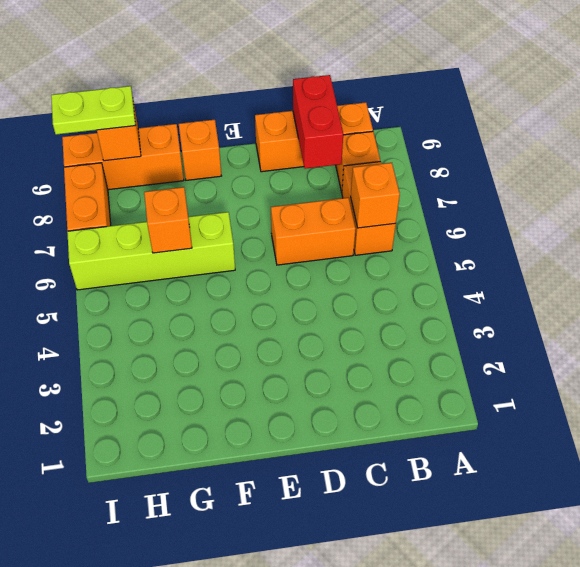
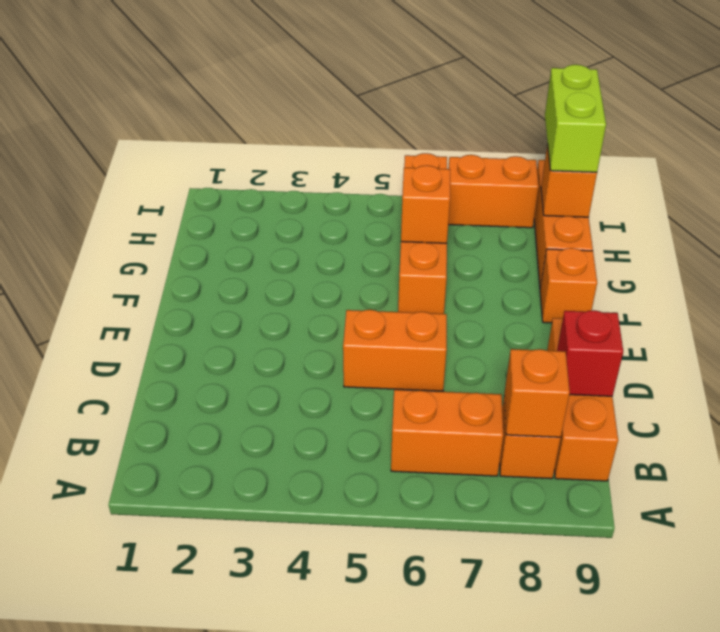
orange brick B6 level 2 -> orange brick B8 level 2
orange brick C6:D6 level 1 -> orange brick D5:D6 level 1
red brick C8:C9 level 2 -> red brick C9 level 2
lime brick F6:I6 level 1 -> orange brick F6:I6 level 1
lime plate H9:I9 level 3 -> lime brick H9:I9 level 3

